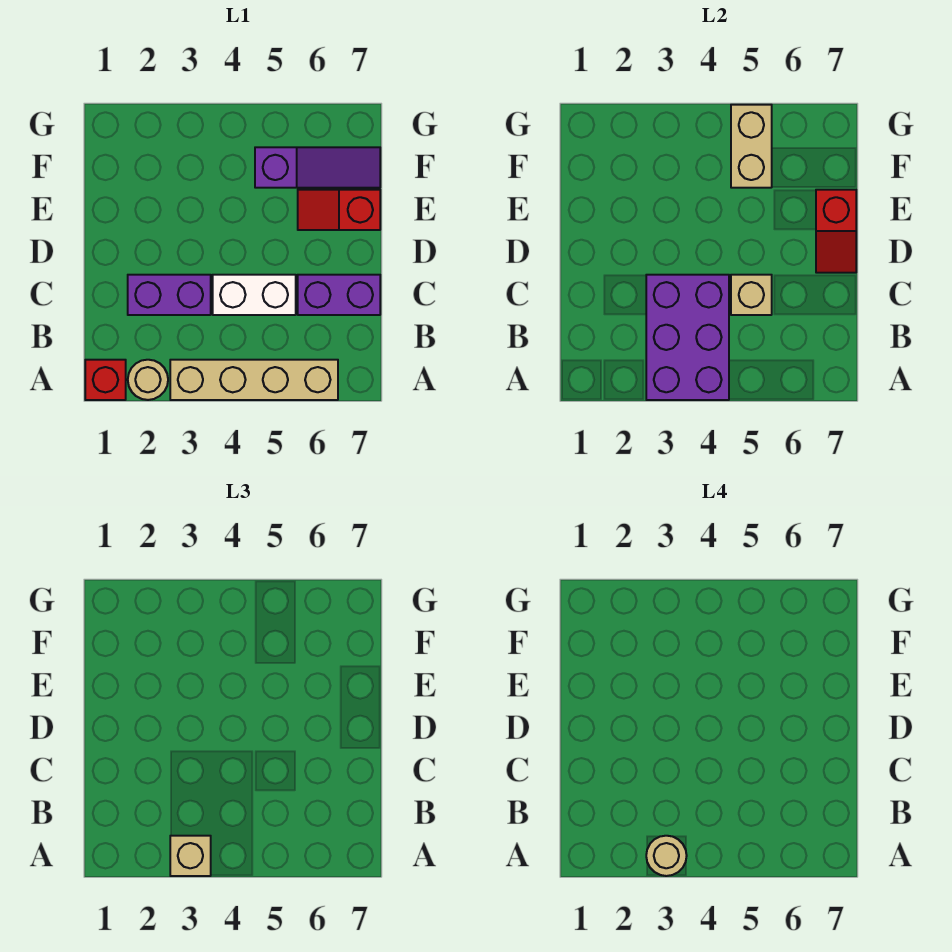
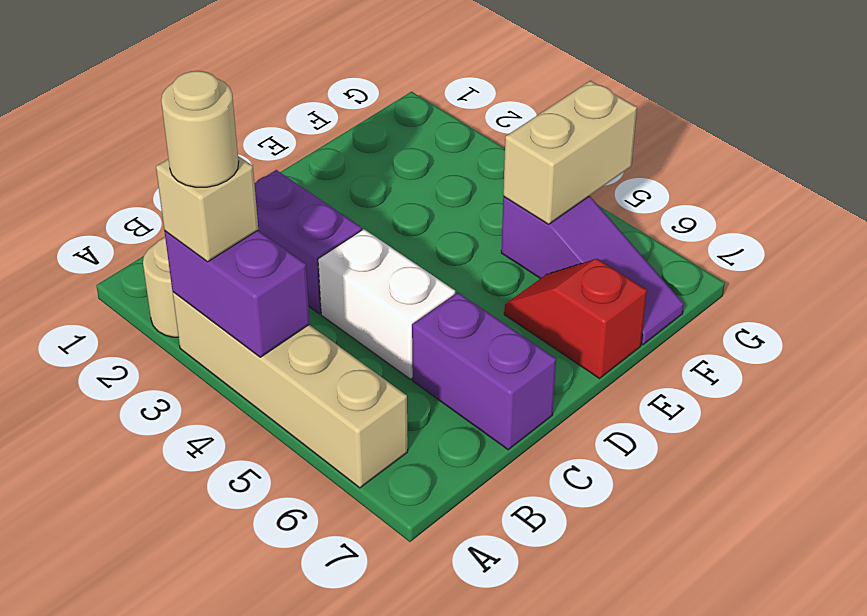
red brick A1 level 1 -> none
purple brick A3:C4 level 2 -> purple brick A3:A4 level 2
tan brick C5 level 2 -> none
red slope D7:E7 level 2 top E -> none

